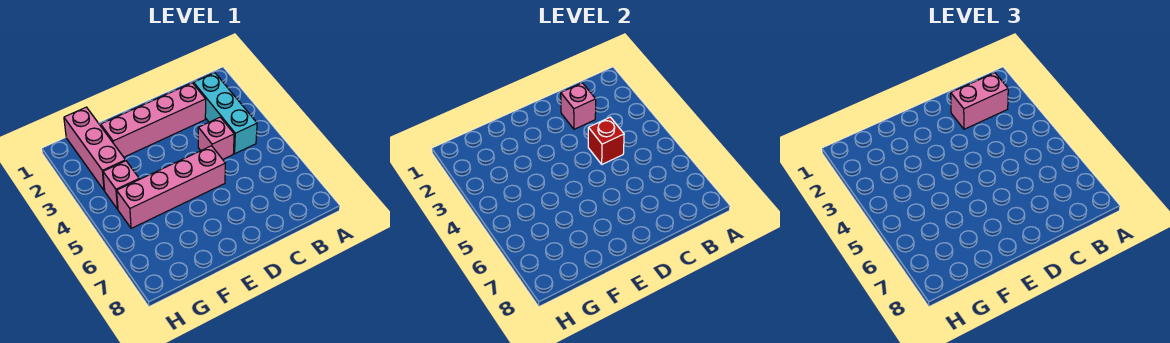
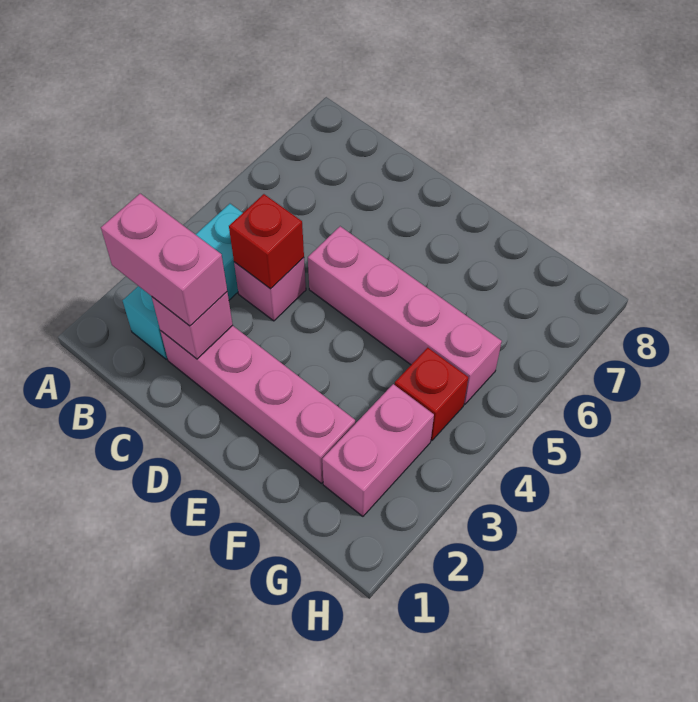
pink brick G1:G3 level 1 -> pink brick G2:G3 level 1
pink brick G4 level 1 -> red brick G4 level 1

